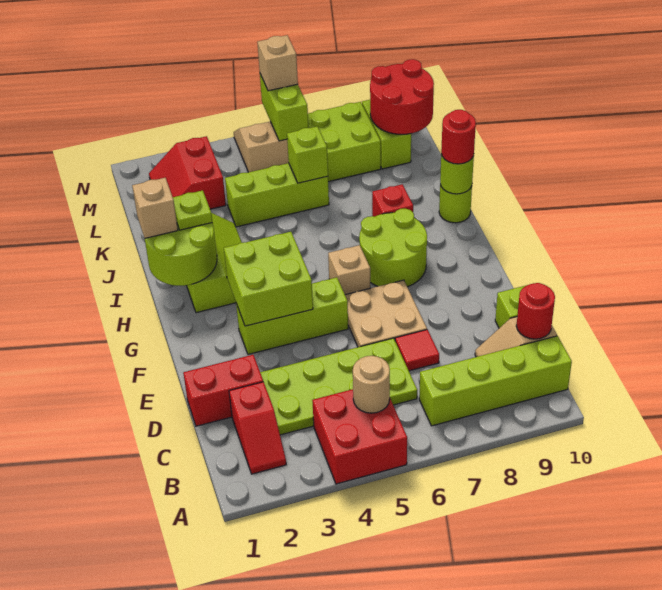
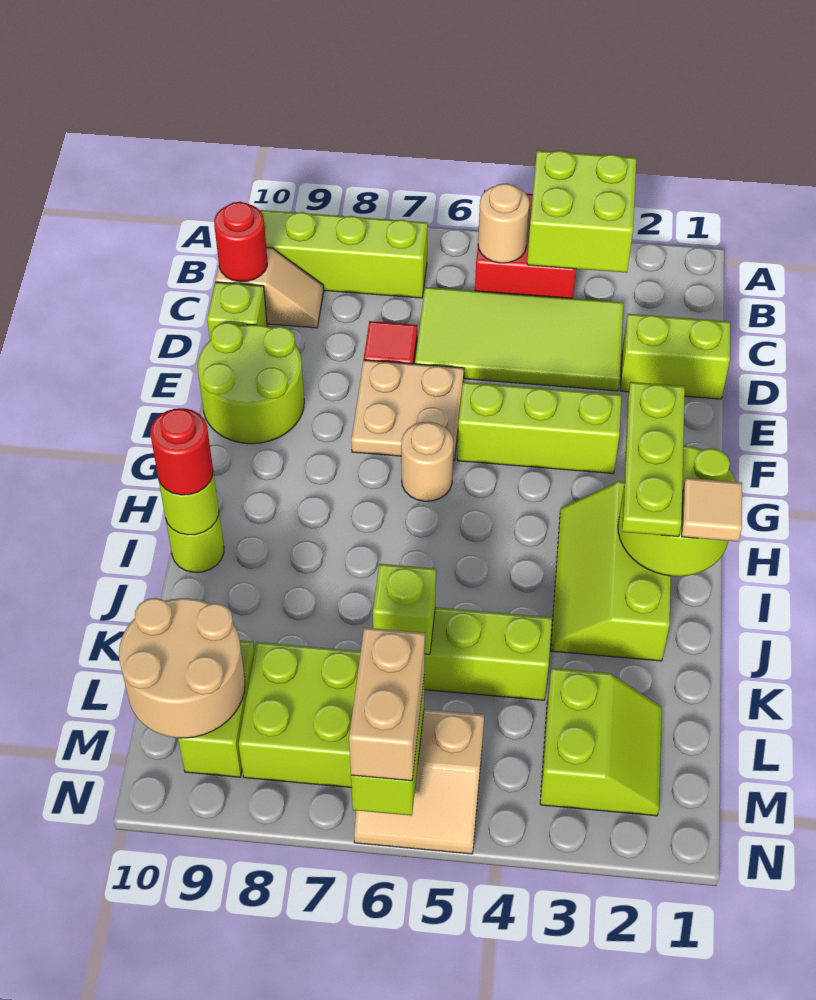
red slope B2:C2 level 1 top C -> none
lime plate C3:D6 level 1 -> lime tile C3:D6 level 1
red brick D1:D2 level 1 -> lime brick D1:D2 level 1
lime brick F3:G4 level 2 -> lime brick A3:B4 level 2
tan brick G6 level 1 -> tan round brick G6 level 1
lime round brick G7:H8 level 1 -> lime round brick E9:F10 level 1
tan brick I1 level 3 -> tan tile I1 level 3
lime plate I2 level 3 -> lime plate G2:I2 level 3
red brick I8 level 1 -> none
red slope L2:M3 level 1 top 3 -> lime slope L2:M3 level 1 top 3
red round brick L9:M10 level 2 -> tan round brick L9:M10 level 2
tan brick N6 level 3 -> tan brick M6:N6 level 3

